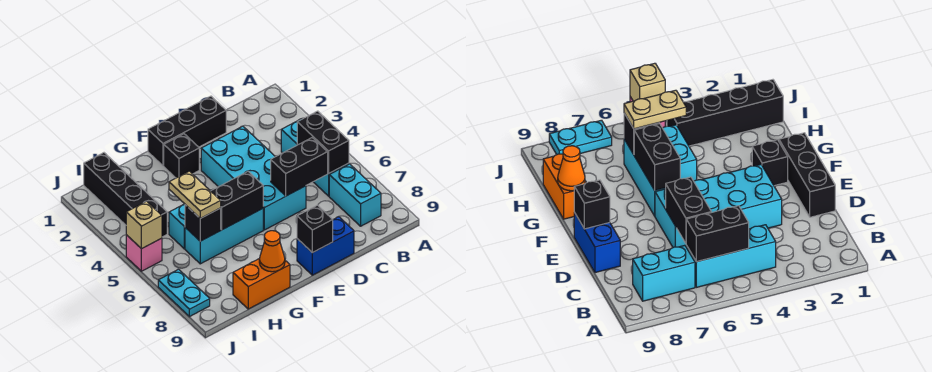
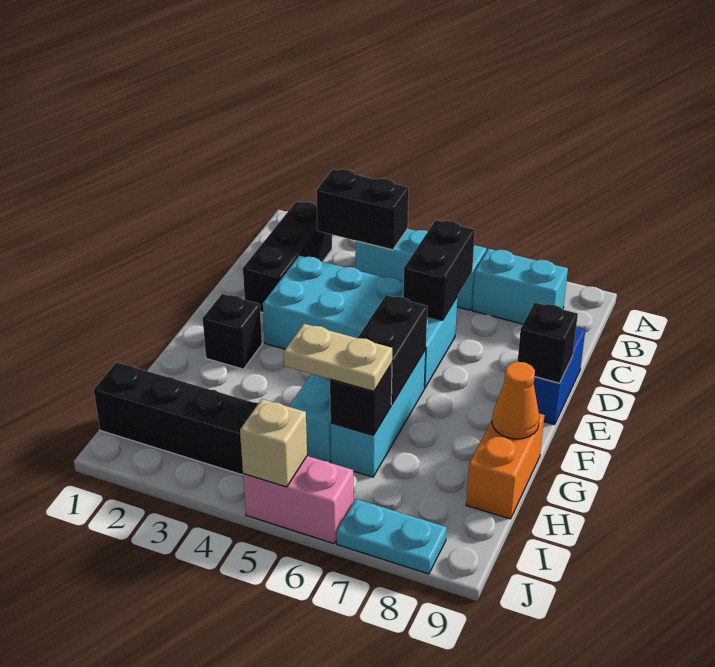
black brick B5:B6 level 2 -> black brick B3:B4 level 2
black brick D1:F1 level 1 -> black brick B2:D2 level 1
pink brick J5 level 1 -> pink brick J5:J6 level 1

